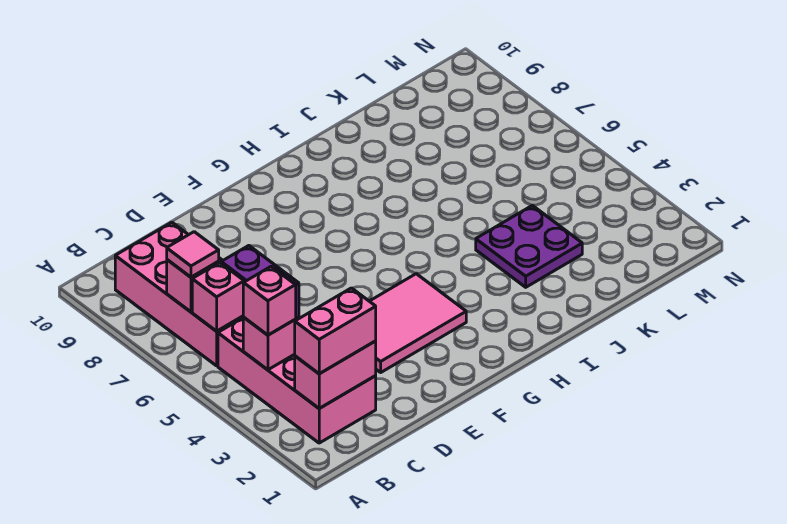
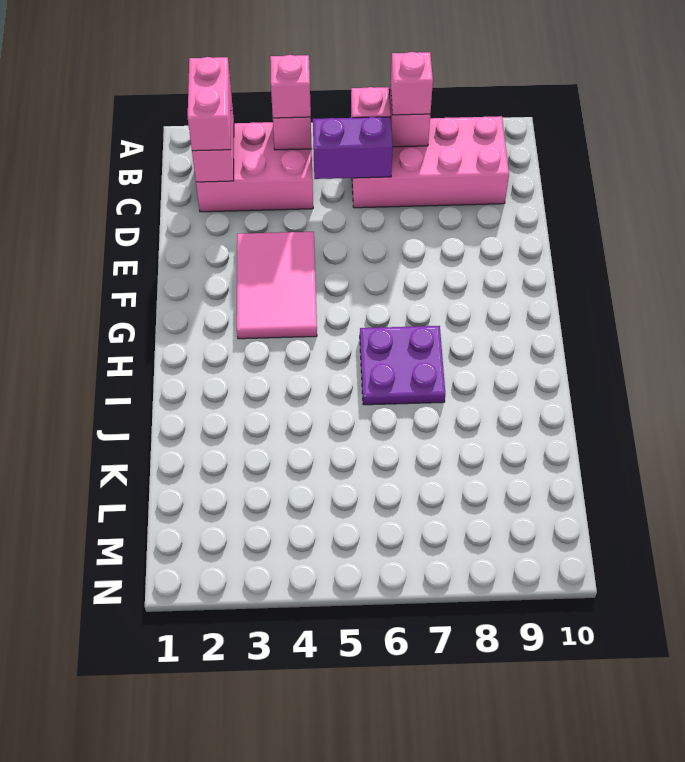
pink brick B2:C5 level 1 -> pink brick B2:C4 level 1
pink tile B7 level 3 -> pink brick B7 level 3
purple plate J3:K4 level 1 -> purple plate H6:I7 level 1

